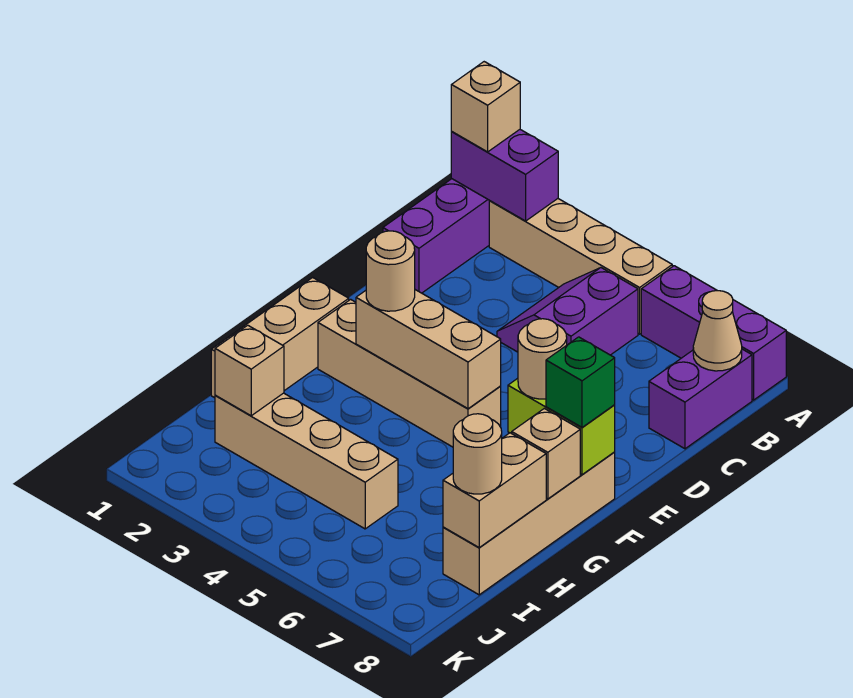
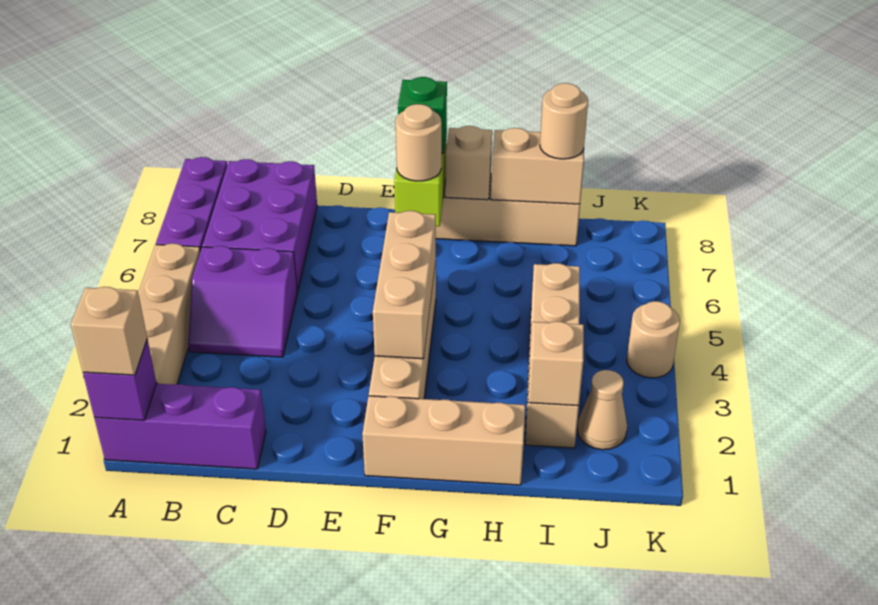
purple brick A1:A2 level 2 -> purple brick A1 level 2
purple brick B8:C8 level 1 -> purple brick B6:C8 level 1
tan cone B8 level 2 -> tan cone J2 level 1
tan round brick F3 level 3 -> tan round brick K4 level 1

